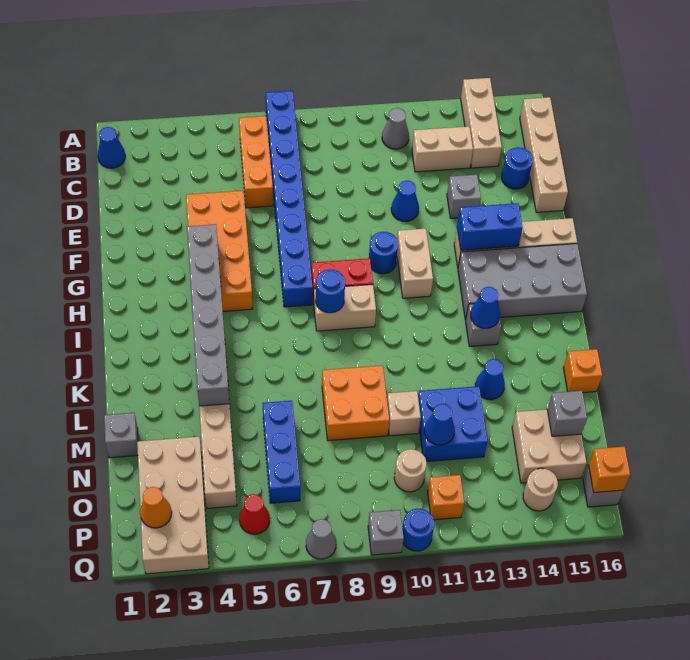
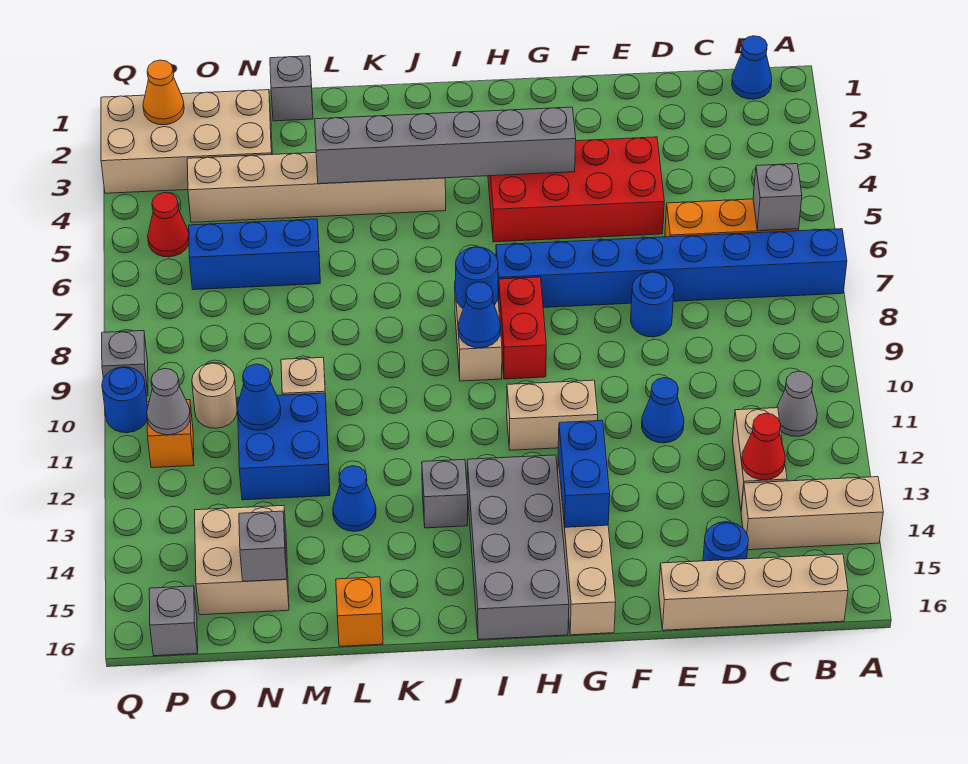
none -> red cone C13 level 2
orange brick E4:H5 level 1 -> red brick E4:H5 level 1
grey brick E13 level 1 -> grey brick B6 level 2
blue round brick G10 level 1 -> blue round brick E8 level 1
blue cone J13 level 2 -> blue cone I9 level 2
orange brick L8:M9 level 1 -> none
tan round brick P14 level 1 -> none
orange brick P16 level 2 -> none
grey cone Q7 level 1 -> grey cone P11 level 2

